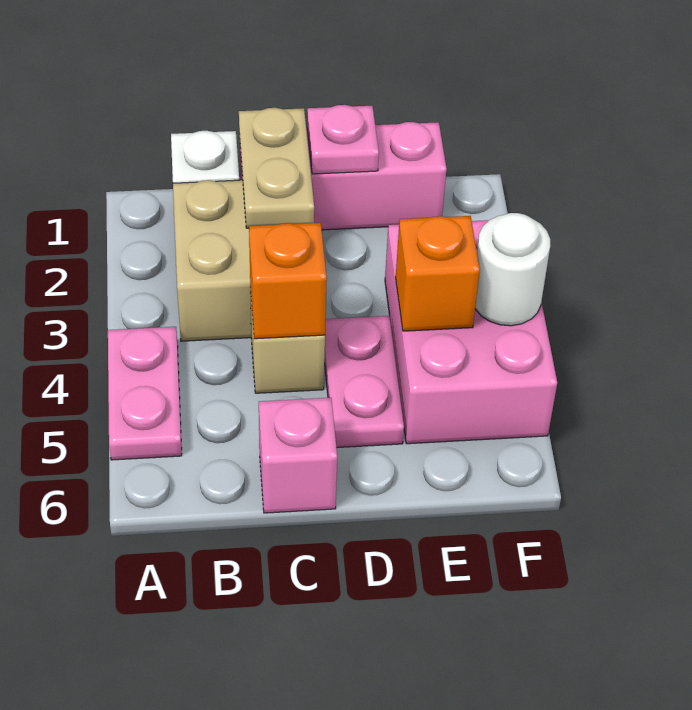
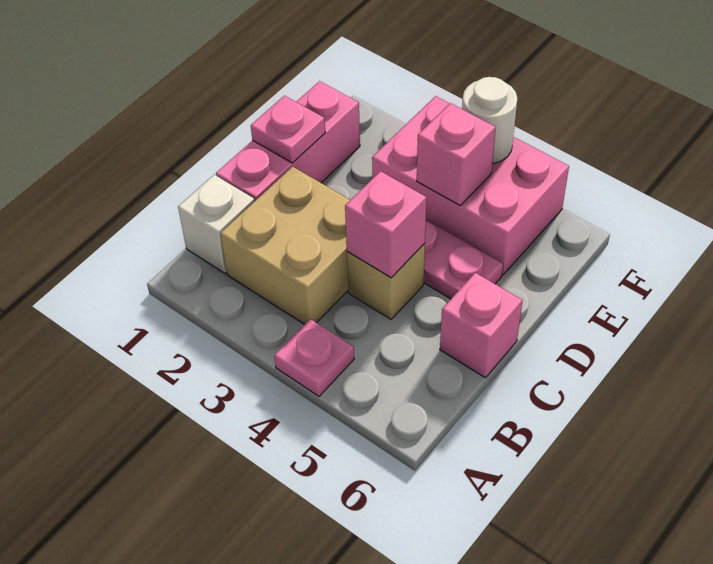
pink plate A4:A5 level 1 -> pink plate A4 level 1
tan plate C1:C2 level 2 -> none
orange brick C4 level 2 -> pink brick C4 level 2
orange brick E4 level 2 -> pink brick E4 level 2

